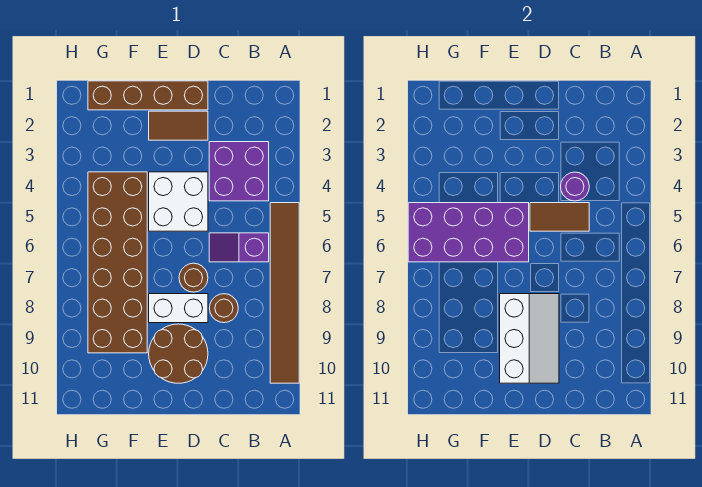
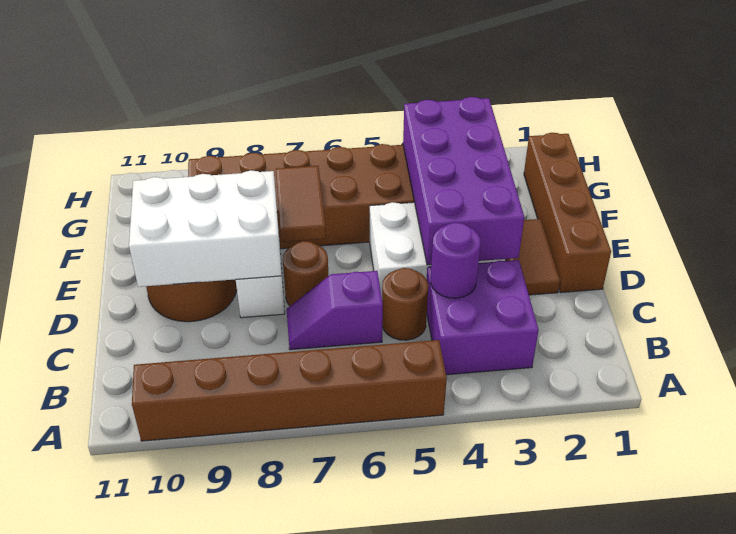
brown tile A5:A10 level 1 -> brown brick A5:A10 level 1
purple slope B6:C6 level 1 top B -> purple slope C6:C7 level 1 top 6
brown tile C5:D5 level 2 -> brown tile E7:F7 level 2
brown round brick C8 level 1 -> brown round brick C5 level 1
white slope D8:E10 level 2 top E -> white brick D8:E10 level 2
purple brick E5:H6 level 2 -> purple brick D3:G4 level 2

